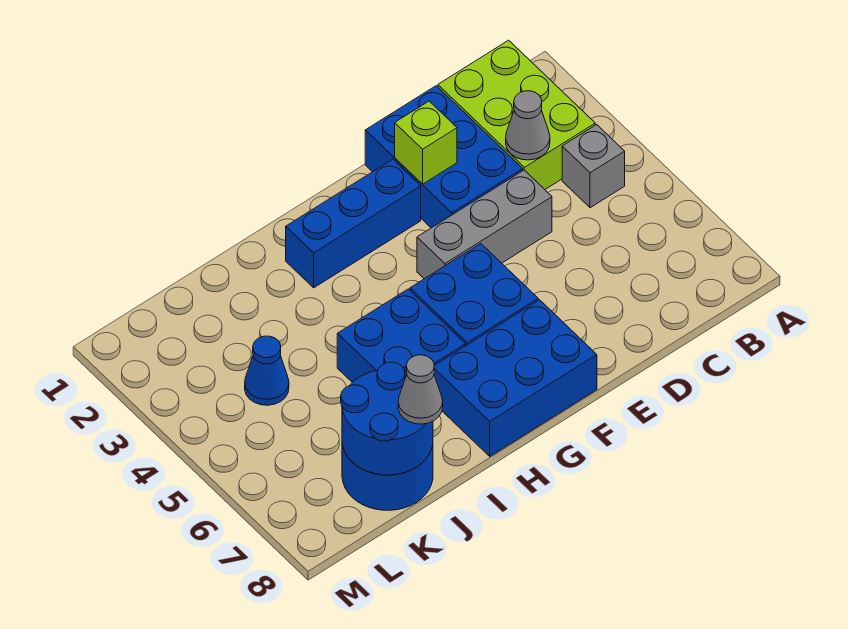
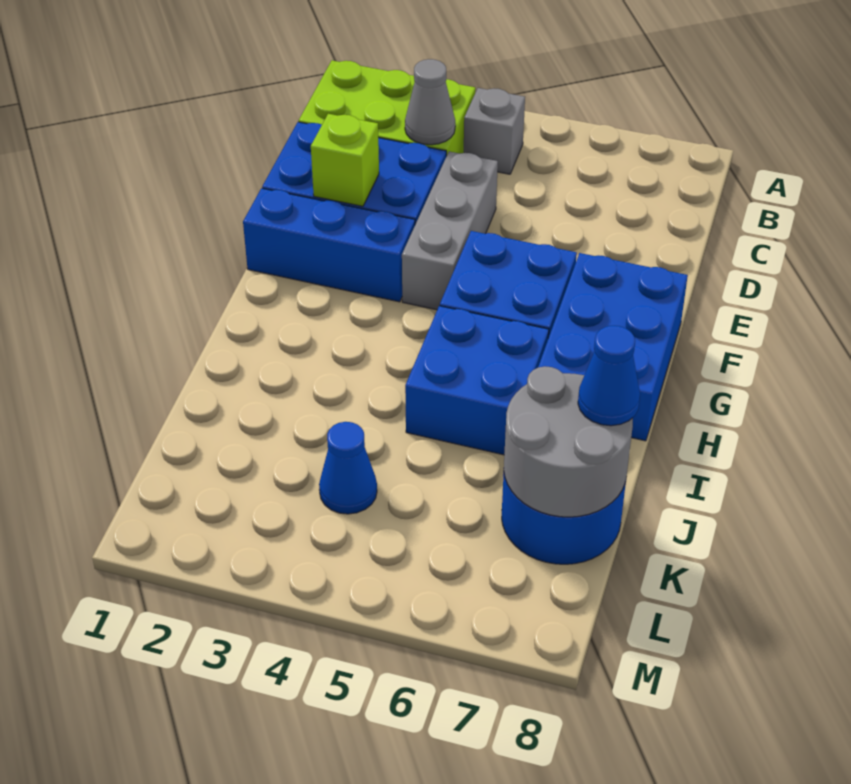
blue brick F2:H2 level 1 -> blue brick F1:F3 level 1
blue round brick J7:K8 level 2 -> grey round brick J7:K8 level 2
grey cone J8 level 3 -> blue cone J8 level 3

